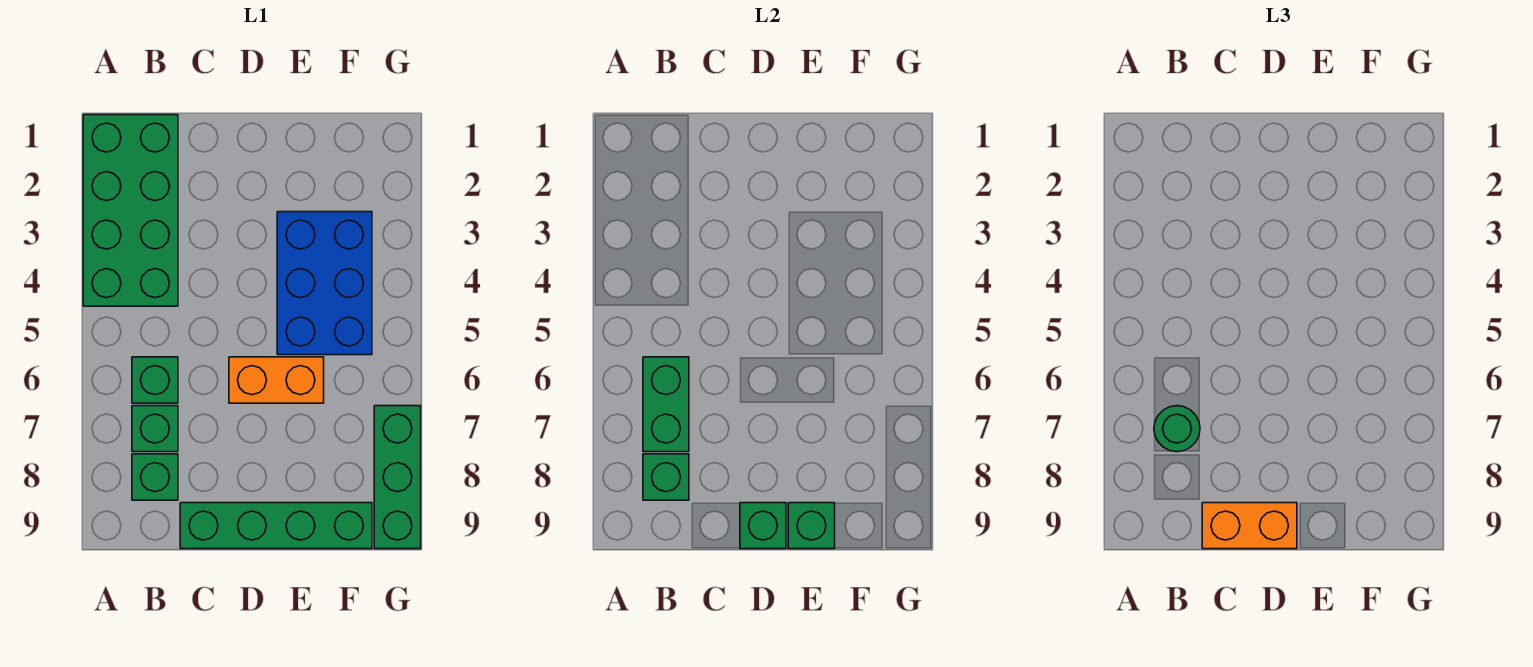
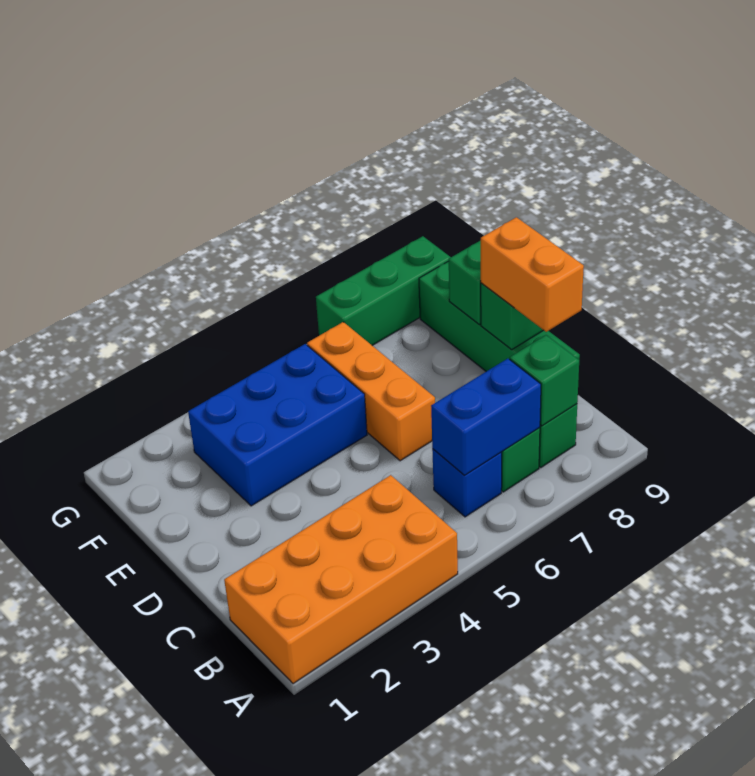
green brick A1:B4 level 1 -> orange brick A1:B4 level 1
green brick B6 level 1 -> blue brick B6 level 1
green brick B6:B7 level 2 -> blue brick B6:B7 level 2
green round brick B7 level 3 -> none
orange brick D6:E6 level 1 -> orange brick D6:F6 level 1

